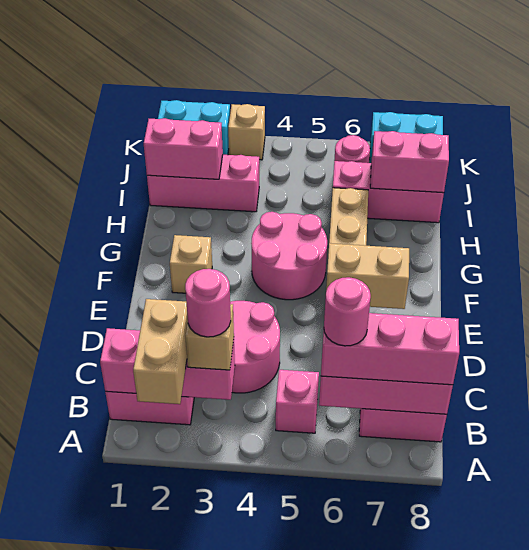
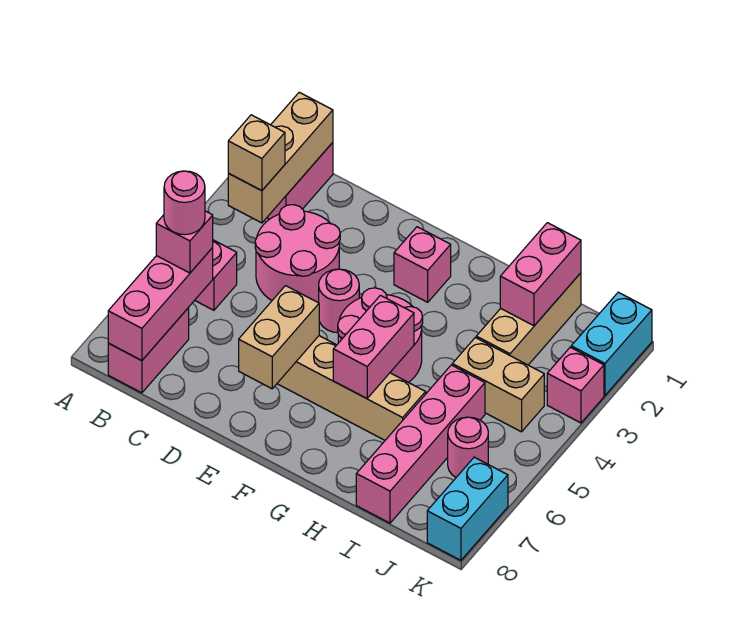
tan brick A2:B2 level 3 -> tan brick I4:J4 level 1
pink brick B1:B3 level 2 -> tan brick B1:B3 level 2
pink round brick B3 level 4 -> pink round brick E4 level 1
pink brick B6:B8 level 3 -> pink brick B6 level 3
tan brick F2 level 1 -> pink brick F2 level 1
pink brick I1:I3 level 1 -> tan brick I1:I3 level 1
pink brick I6:I8 level 1 -> pink brick I5:I8 level 1
pink brick I7:I8 level 2 -> pink brick G5:G6 level 2
tan brick K3 level 1 -> pink brick K3 level 1

